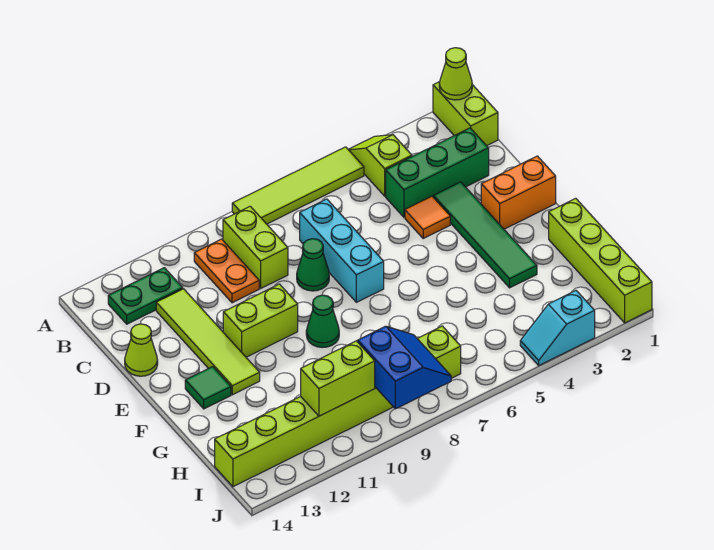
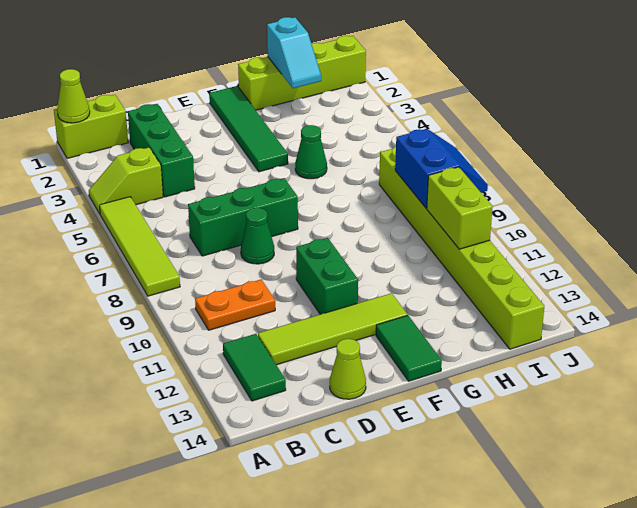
lime brick B9:C9 level 1 -> none
green plate B12:B13 level 1 -> green tile B12:B13 level 1
cyan brick C7:E7 level 1 -> green brick C7:E7 level 1
green tile D3:G3 level 1 -> green tile F1:F4 level 1
orange tile D4 level 1 -> none
orange brick E1:E2 level 1 -> none
lime brick E10:E11 level 1 -> green brick E10:E11 level 1
green cone F9 level 1 -> green cone G5 level 1
green tile F13 level 1 -> green tile F13:F14 level 1
blue slope I8:J9 level 2 top 9 -> blue slope I8:J9 level 2 top I
cyan slope J3:J4 level 1 top 3 -> cyan slope H1:H2 level 2 top 1

